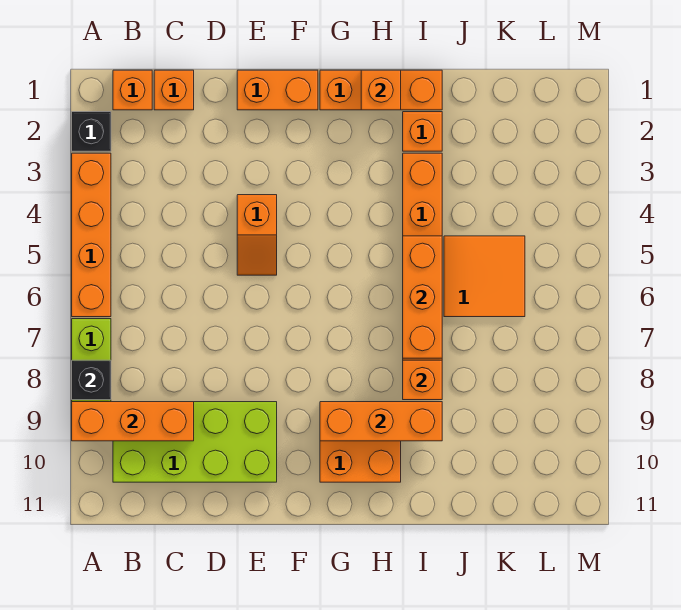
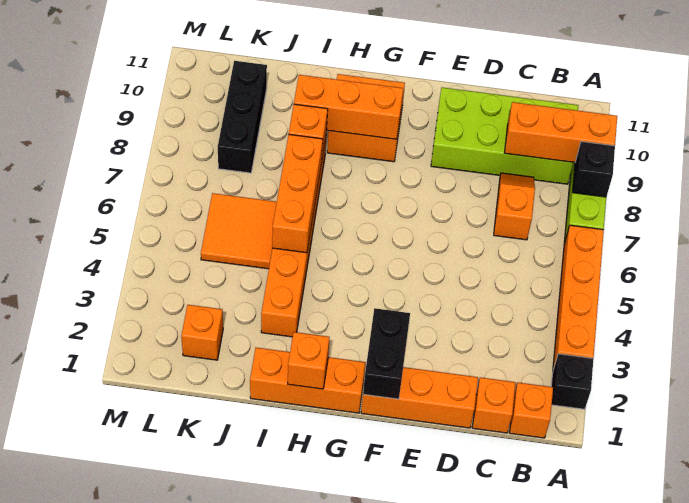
orange brick E1:F1 level 1 -> orange brick D1:F1 level 1
orange slope E4:E5 level 1 top 4 -> orange slope C7:C8 level 1 top 7
none -> black brick F1:F2 level 2
orange brick I2 level 1 -> orange brick K2 level 1
none -> black brick K8:K10 level 1

